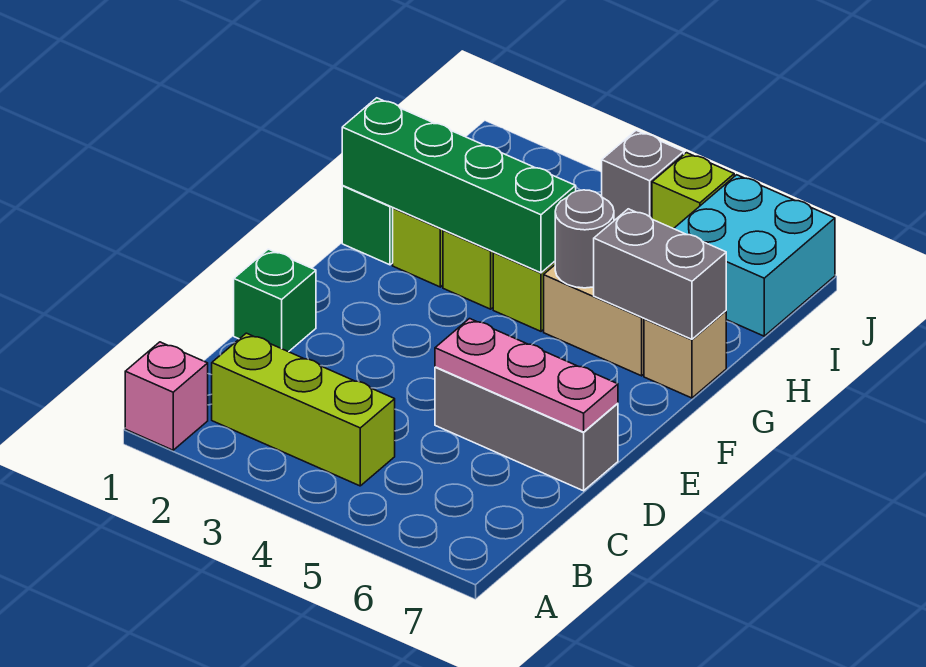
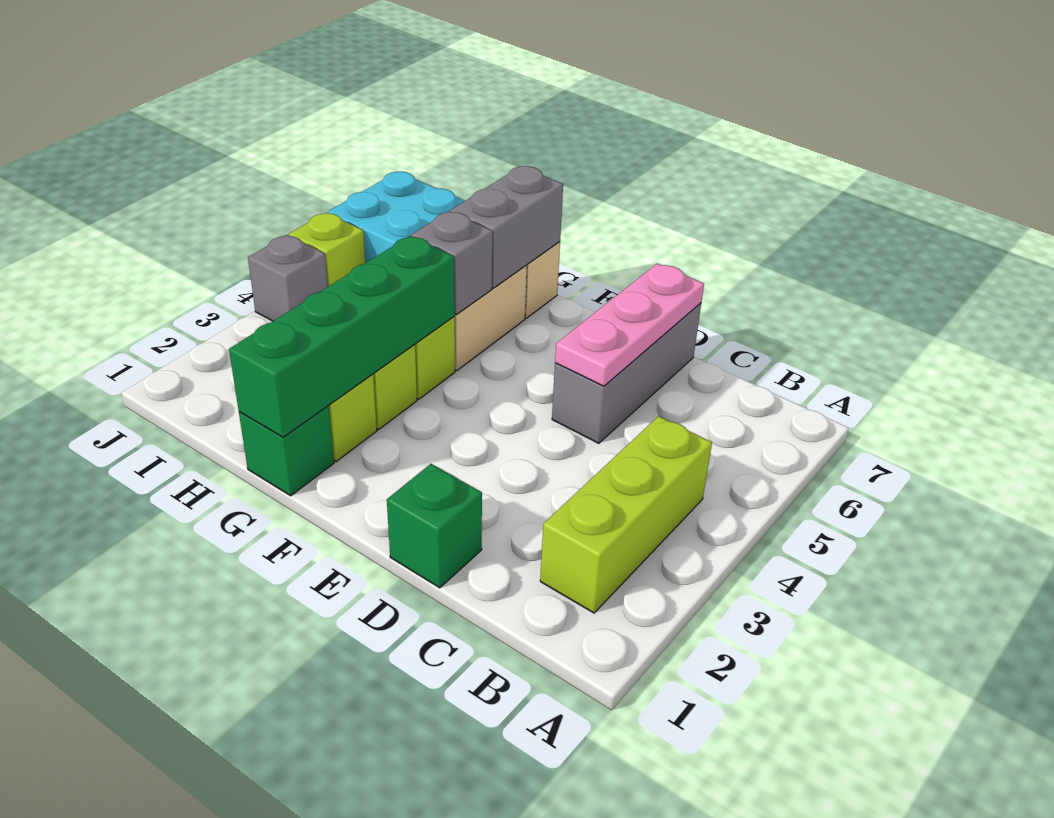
pink brick A1 level 1 -> none
grey round brick G5 level 2 -> grey brick G5 level 2

